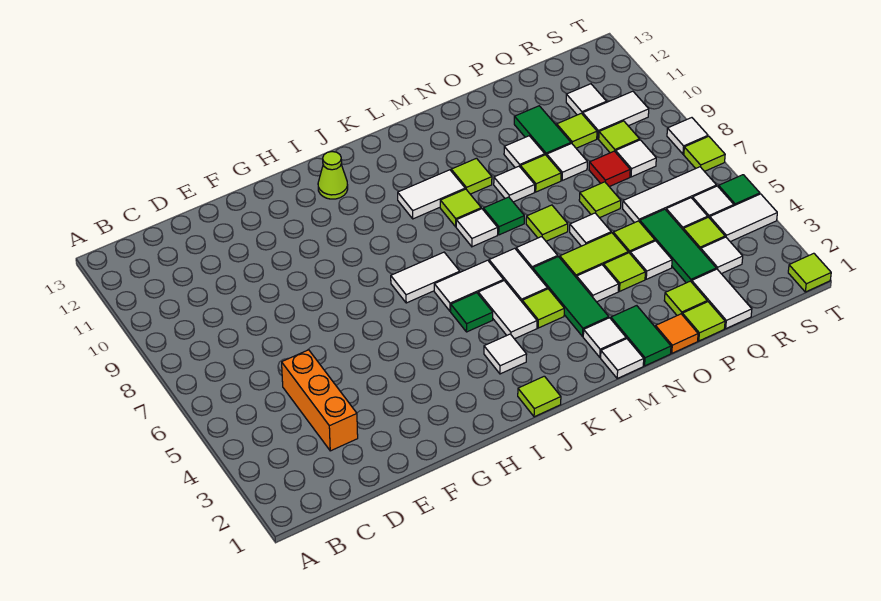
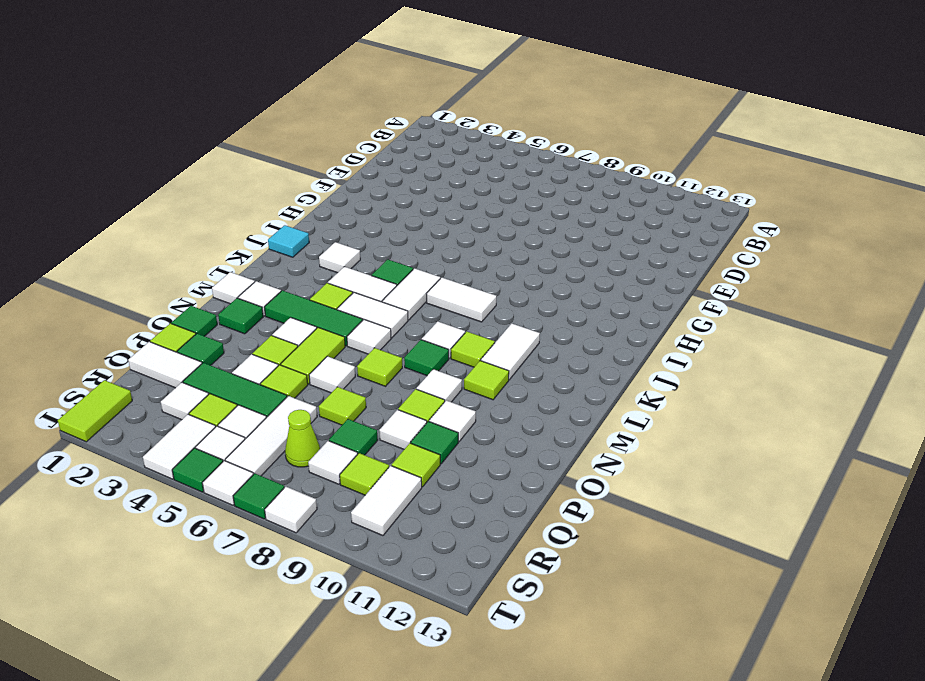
orange brick D3:D5 level 1 -> none
white tile I7:J7 level 1 -> white tile J7:J8 level 1
lime cone I12 level 1 -> lime cone R7 level 1
lime tile J1 level 1 -> cyan tile J1 level 1
green tile N1:N2 level 1 -> green tile N2 level 1
orange tile O1 level 1 -> green tile O1 level 1
lime tile P2 level 1 -> green tile P2 level 1
green tile P10:P11 level 1 -> green tile P10 level 1
red tile Q8 level 1 -> green tile Q8 level 1
white tile R11 level 1 -> white tile T6 level 1
lime tile T1 level 1 -> lime tile S1:T1 level 1
lime tile T7 level 1 -> green tile T7 level 1

